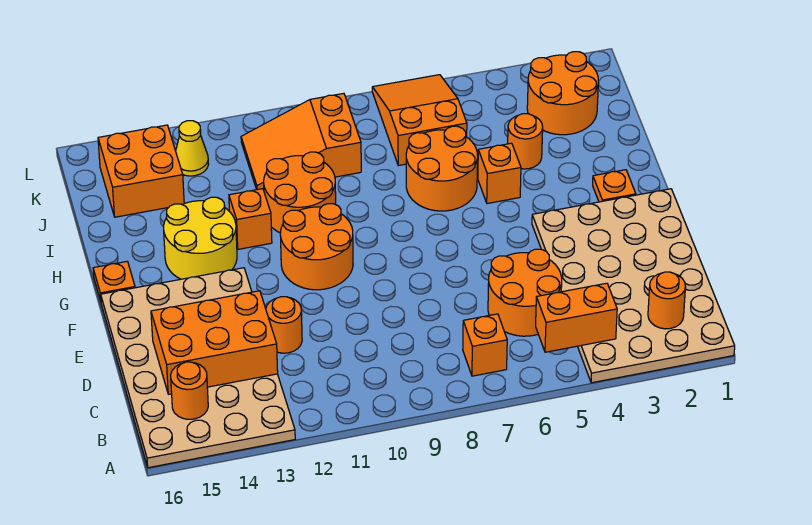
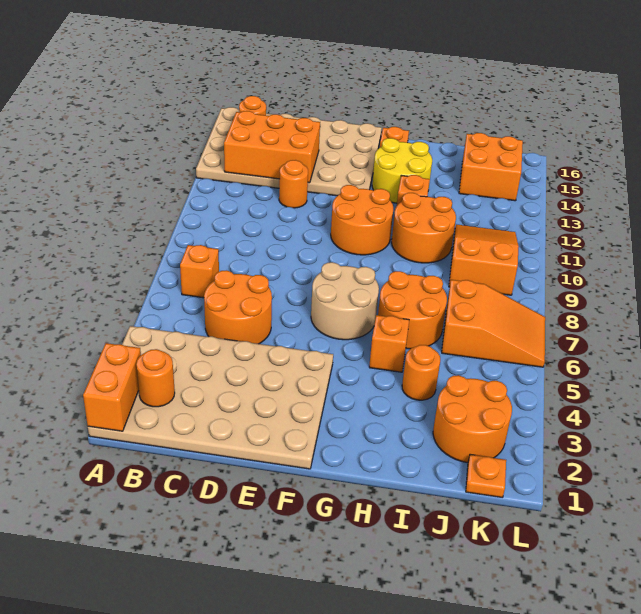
orange brick B4:B5 level 2 -> orange brick A1:A2 level 2
orange brick C13:D15 level 2 -> orange brick B13:D14 level 2
none -> tan round brick F6:G7 level 1
orange plate G2 level 1 -> orange plate K1 level 1
yellow cone K13 level 1 -> none

